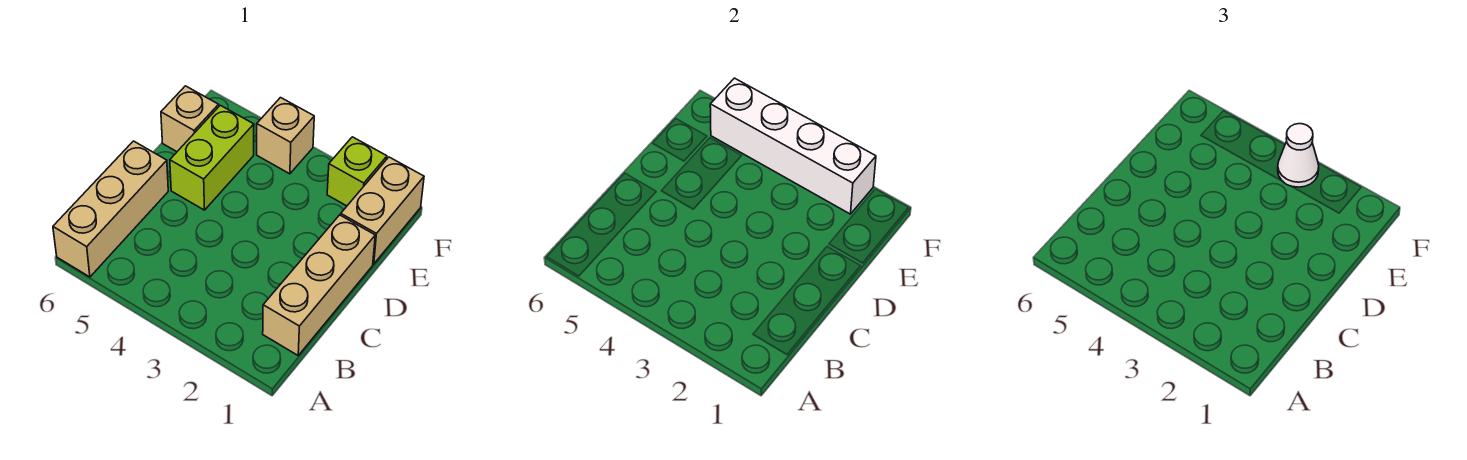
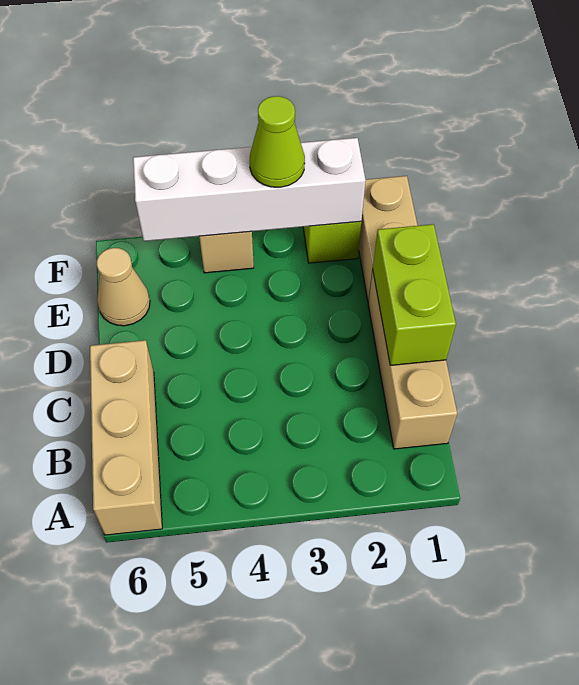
lime brick D5:E5 level 1 -> lime brick C1:D1 level 2
tan brick E6 level 1 -> tan cone E6 level 1
white cone F3 level 3 -> lime cone F3 level 3

